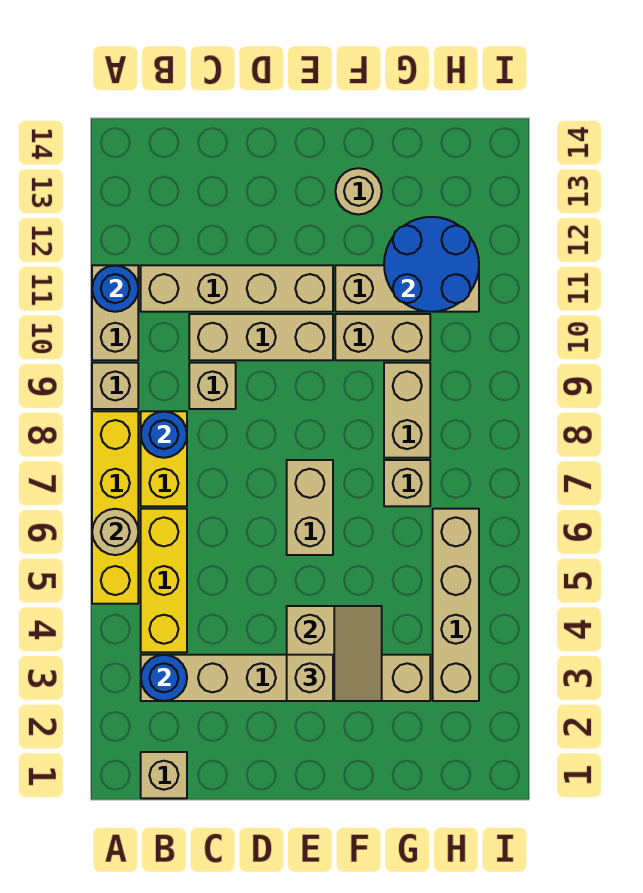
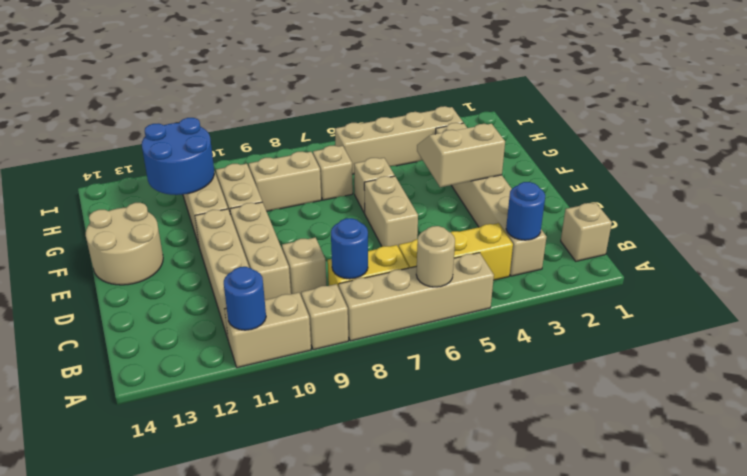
yellow brick A5:A8 level 1 -> tan brick A5:A8 level 1
tan brick E3 level 3 -> tan brick F6 level 1
tan brick E6:E7 level 1 -> tan brick D6:E6 level 1
tan round brick F13 level 1 -> tan round brick E13:F14 level 1

